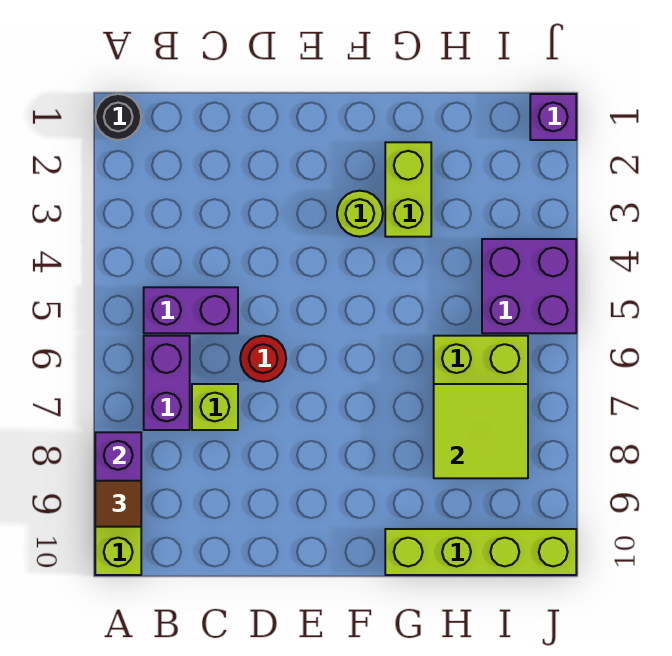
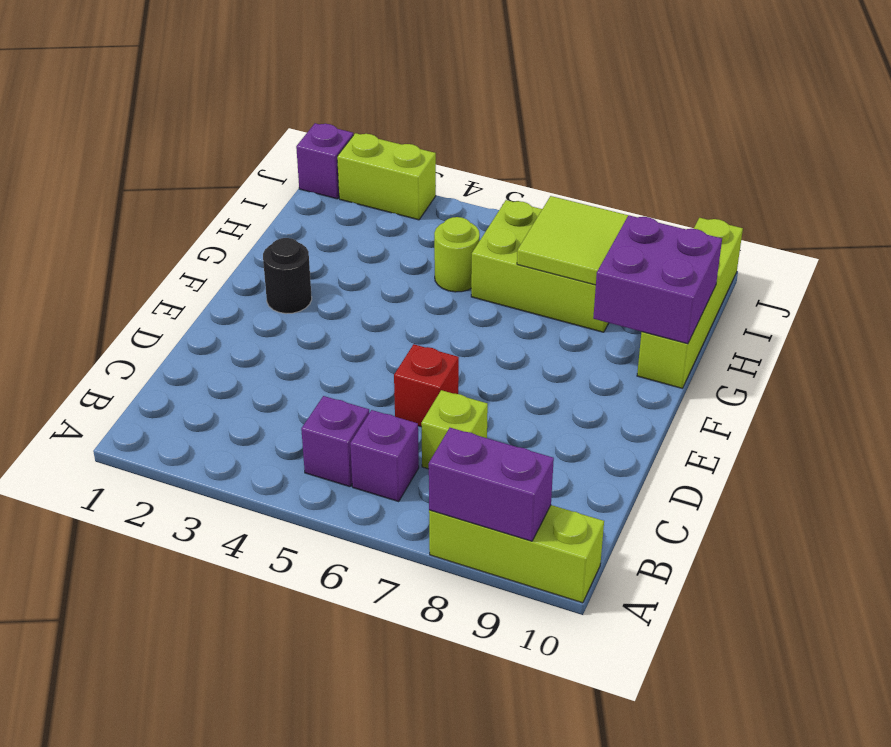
black round brick A1 level 1 -> black round brick F2 level 1
brown tile A9 level 3 -> none
purple brick B5:C5 level 1 -> purple brick B5 level 1
purple brick B6:B7 level 1 -> purple brick B6 level 1
red round brick D6 level 1 -> red brick D6 level 1
lime round brick F3 level 1 -> lime round brick H5 level 1
lime brick G2:G3 level 1 -> lime brick J2:J3 level 1
purple brick I4:J5 level 1 -> purple brick G9:H10 level 2

